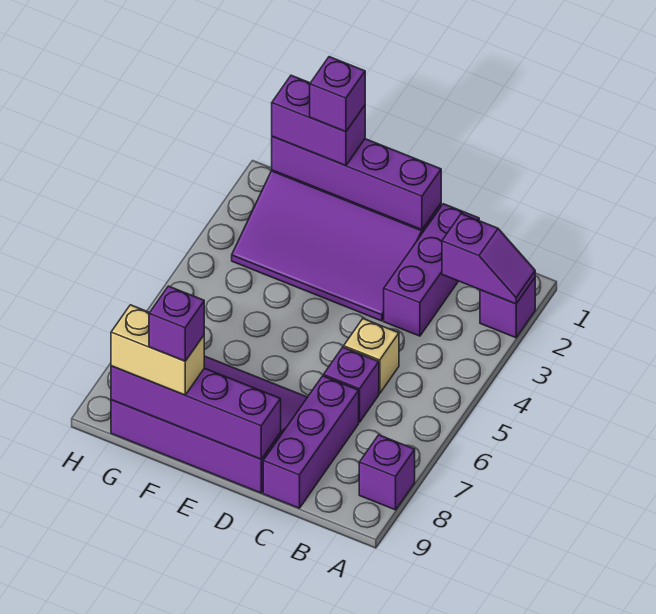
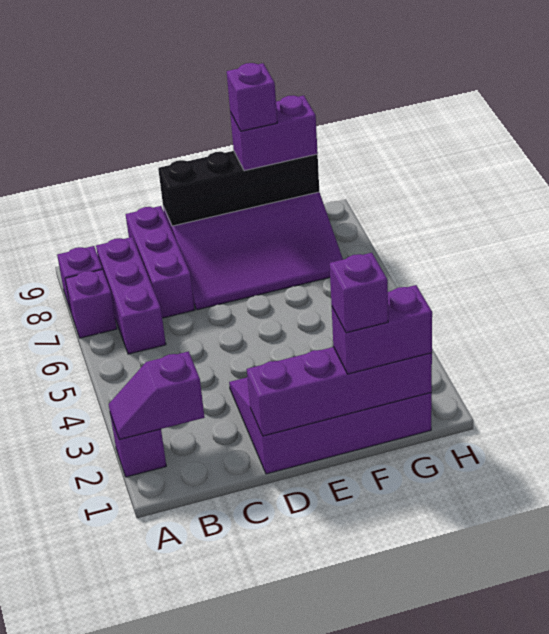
purple brick C1:C3 level 1 -> purple brick B6:B8 level 1
tan brick C5 level 1 -> none
purple brick C6 level 1 -> purple brick A7 level 1
purple brick D9:G9 level 2 -> black brick D9:G9 level 2
tan brick F9:G9 level 3 -> purple brick F9:G9 level 3

